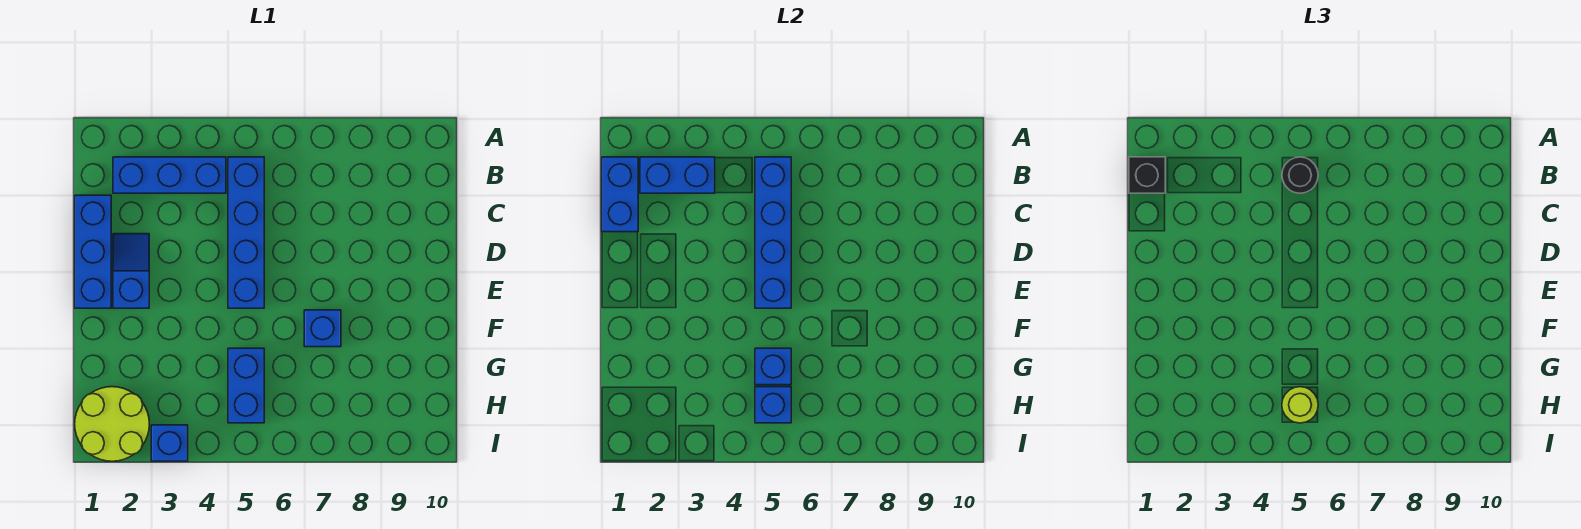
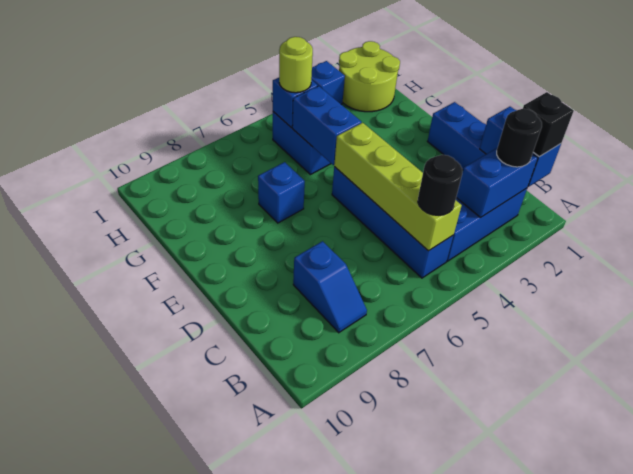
none -> black round brick B2 level 3
blue brick B5:E5 level 2 -> lime brick B5:E5 level 2
blue slope D2:E2 level 1 top E -> blue slope B8:C8 level 1 top C
blue brick G5 level 2 -> blue brick F5:G5 level 2

